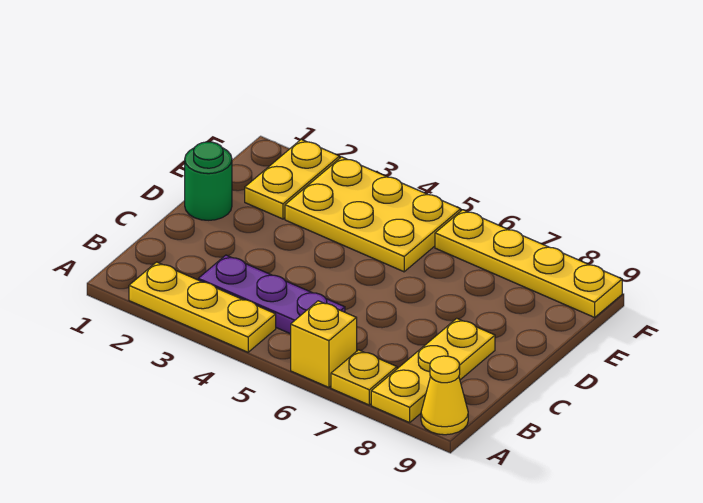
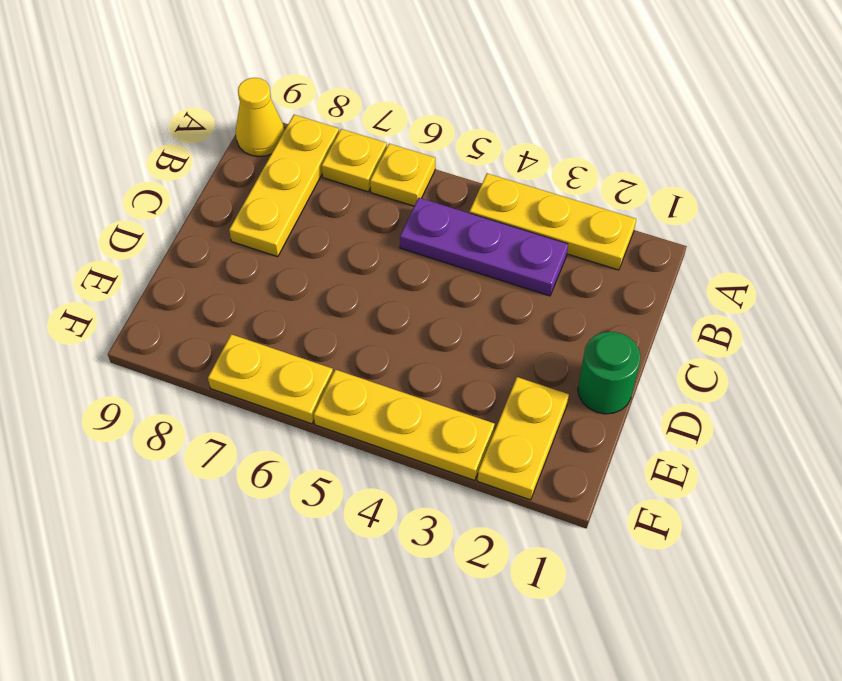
yellow brick A6 level 1 -> yellow plate A6 level 1
yellow plate E3:F5 level 1 -> yellow plate F3:F5 level 1
yellow plate F6:F9 level 1 -> yellow plate F6:F7 level 1

